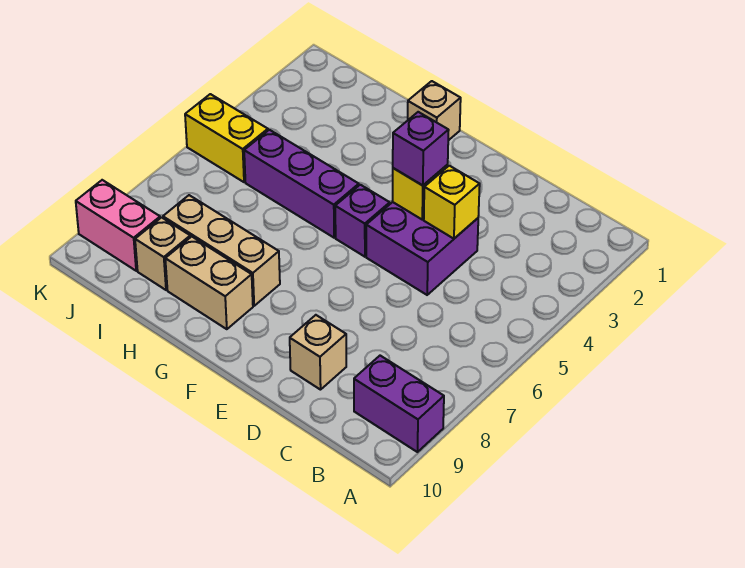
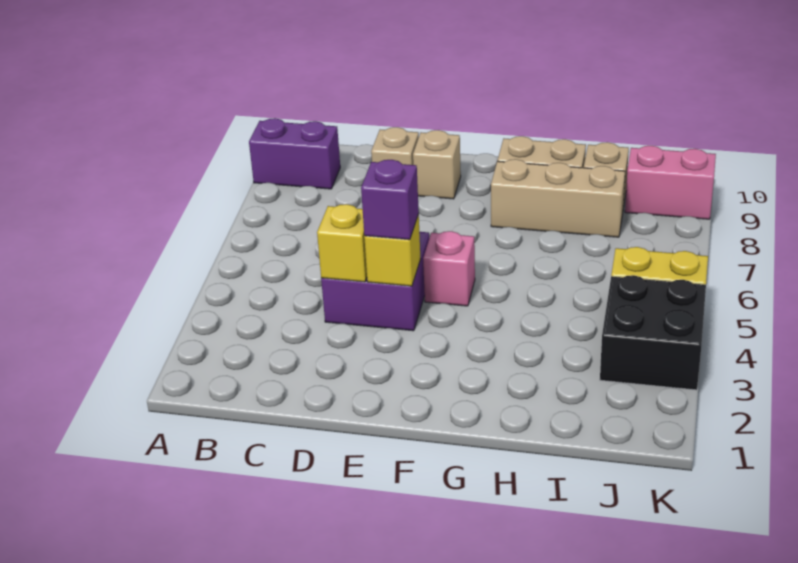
purple brick F5 level 1 -> pink brick F5 level 1
tan brick G1 level 1 -> tan brick E9 level 1
purple brick G5:I5 level 1 -> none
none -> black brick J3:K4 level 1

